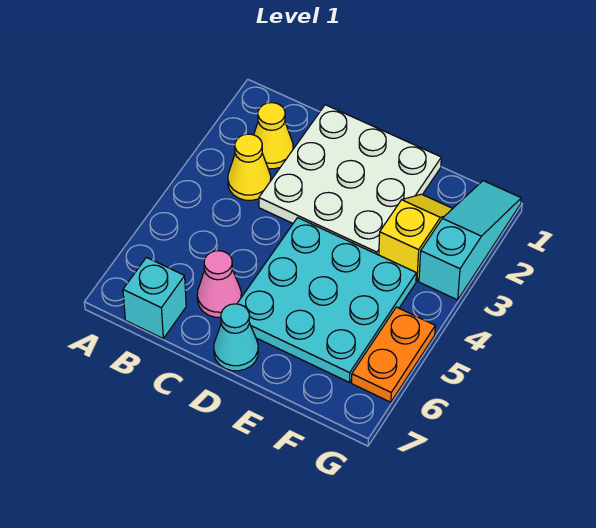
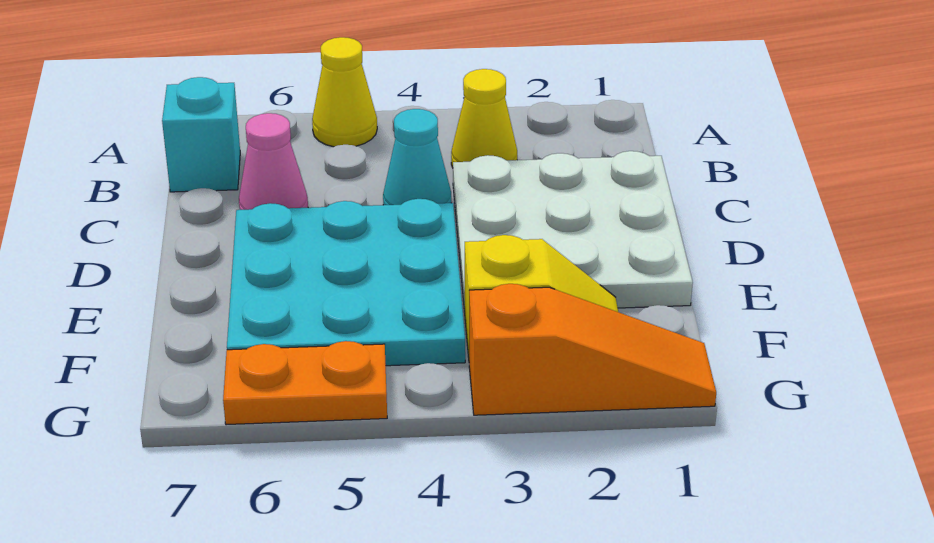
yellow cone B2 level 1 -> yellow cone A5 level 1
cyan cone D7 level 1 -> cyan cone C4 level 1
cyan slope G1:G3 level 1 top 3 -> orange slope G1:G3 level 1 top 3

